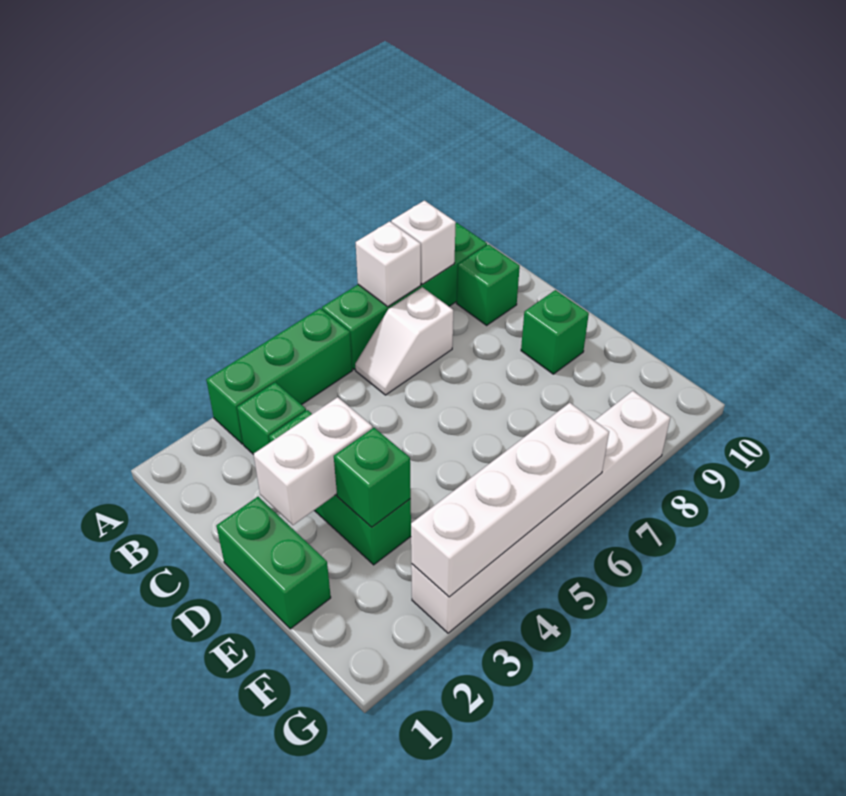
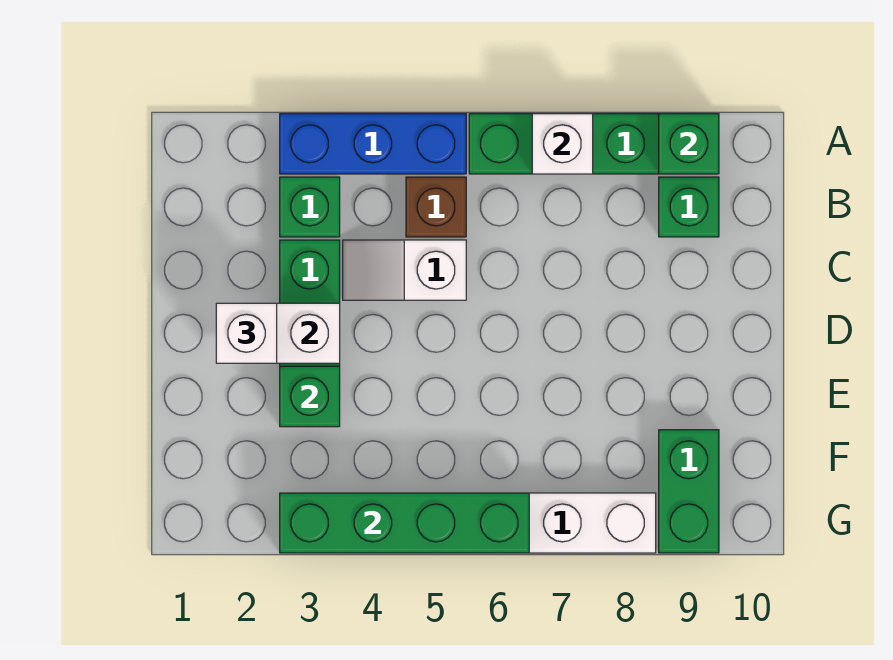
green brick A3:A5 level 1 -> blue brick A3:A5 level 1
white brick A8 level 2 -> white brick D2 level 3
none -> brown brick B5 level 1
white slope B6:B7 level 1 top 7 -> white slope C4:C5 level 1 top 5
green brick D1:E1 level 1 -> green brick F9:G9 level 1
green brick D9 level 1 -> green brick A9 level 2
white brick G3:G6 level 2 -> green brick G3:G6 level 2

